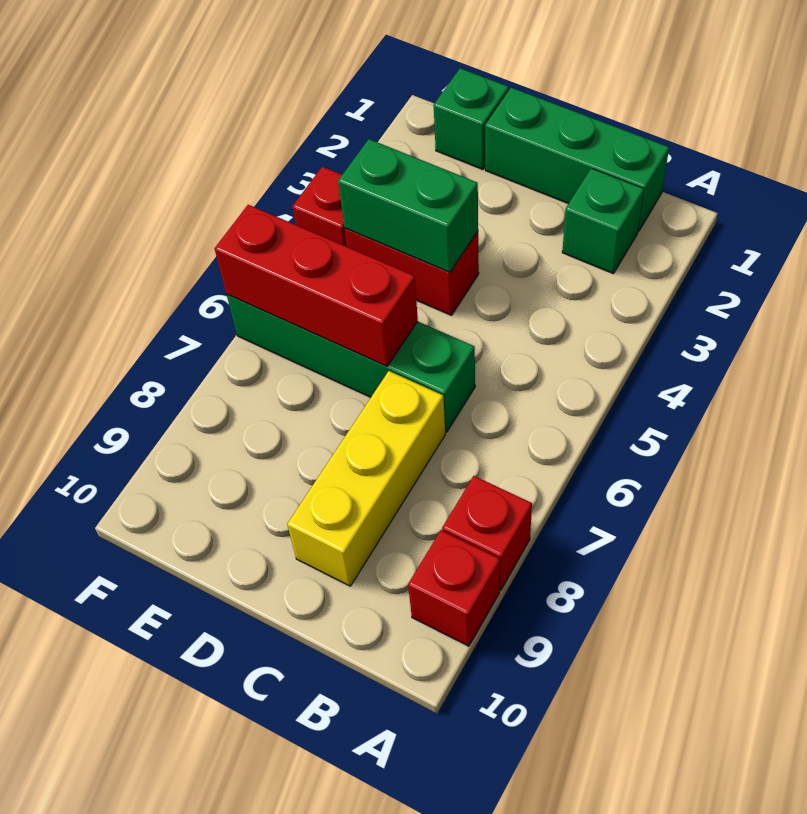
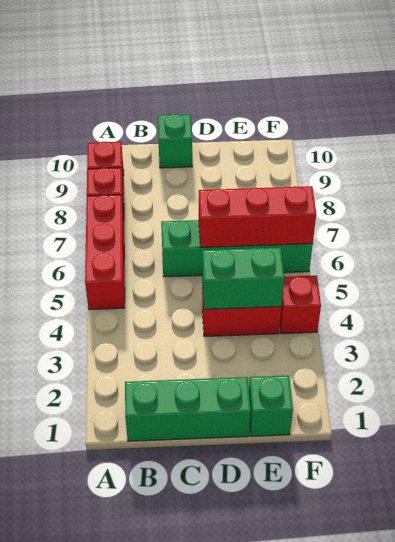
none -> red brick A5:A7 level 1
green brick B2 level 1 -> green brick C10 level 1
yellow brick C7:C9 level 1 -> none

